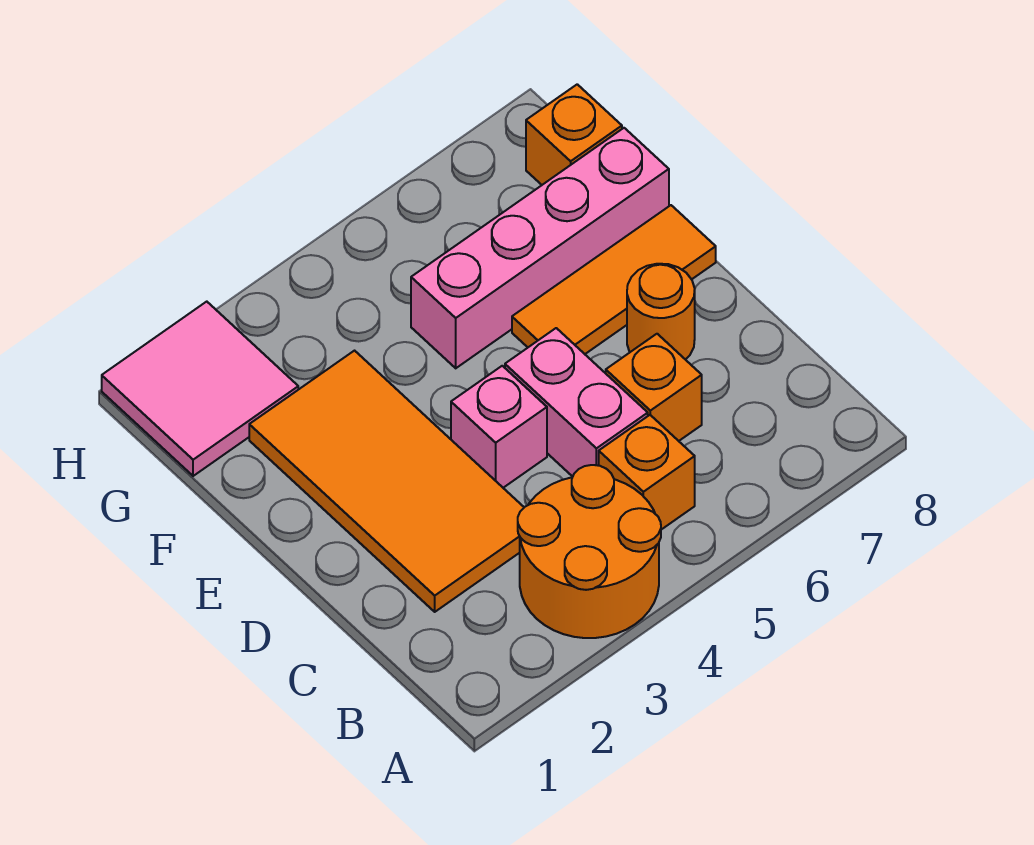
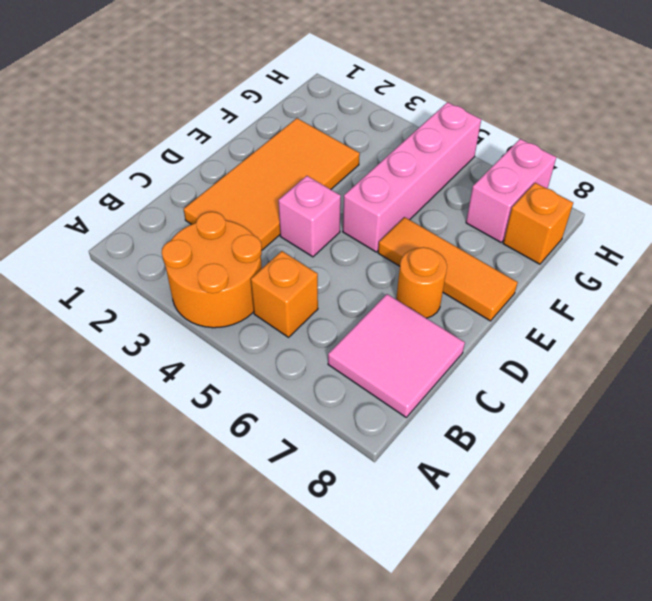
pink brick C5:D5 level 1 -> pink brick G7:H7 level 1
orange brick C6 level 1 -> none
pink brick F5:F8 level 1 -> pink brick E5:H5 level 1
pink tile G1:H2 level 1 -> pink tile B7:C8 level 1

